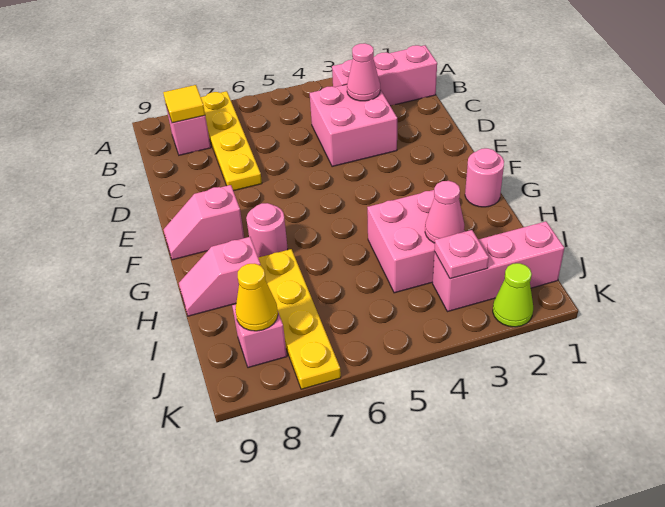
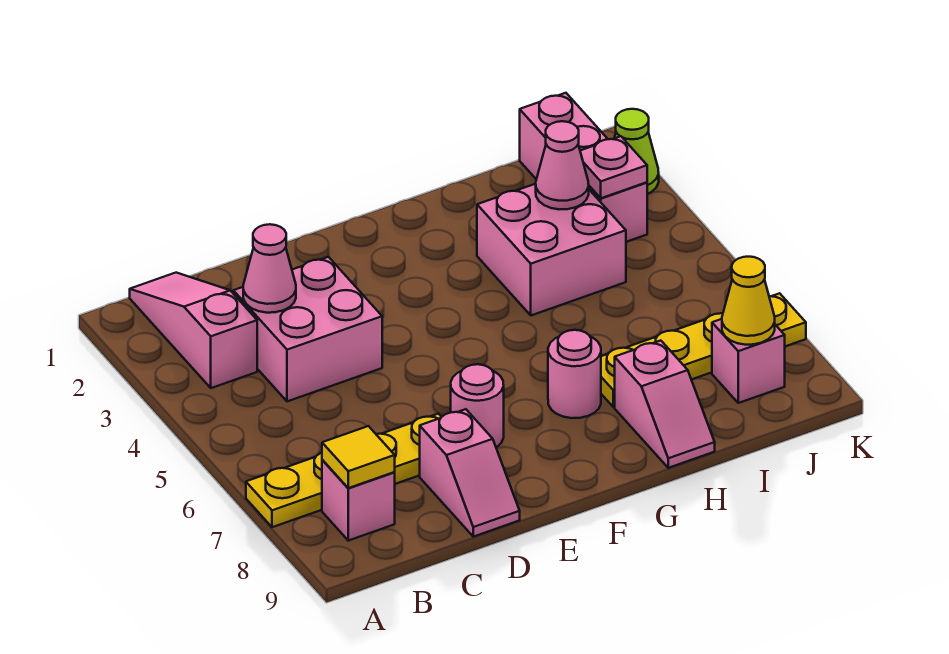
pink brick B1:B3 level 1 -> pink slope B1:B3 level 1 top 3
pink slope F8:F9 level 1 top 8 -> pink slope D8:D9 level 1 top 8
pink round brick G1 level 1 -> pink round brick E7 level 1

